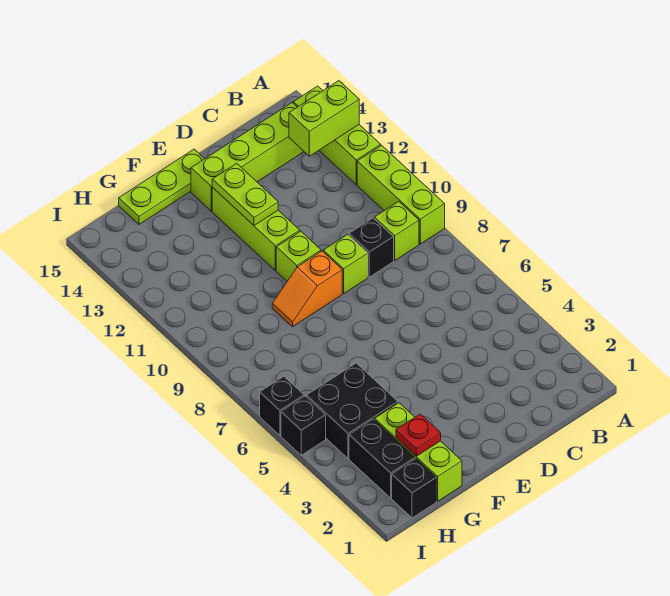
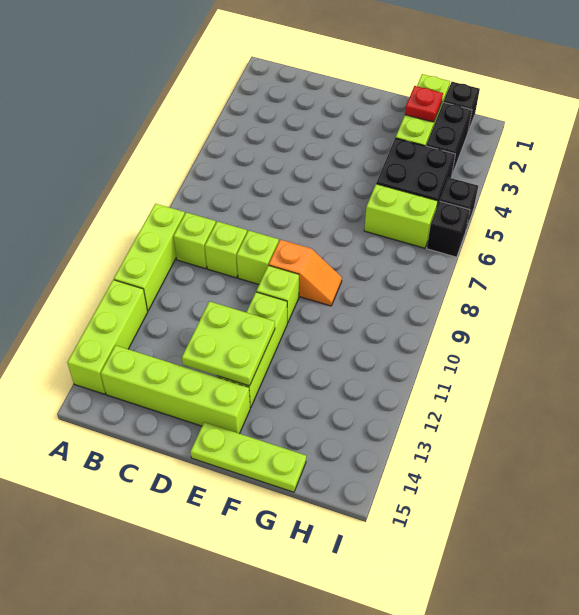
lime brick A13:B13 level 2 -> lime brick G6:H6 level 1
black brick C9 level 1 -> lime brick C9 level 1
lime plate E12:E13 level 2 -> lime plate D12:E13 level 2

